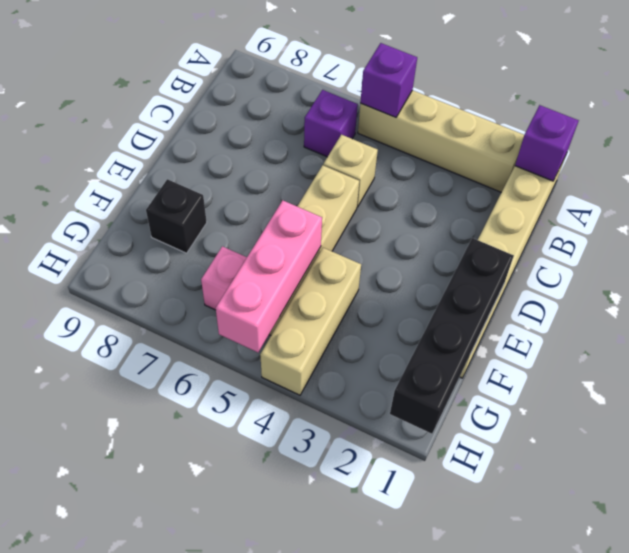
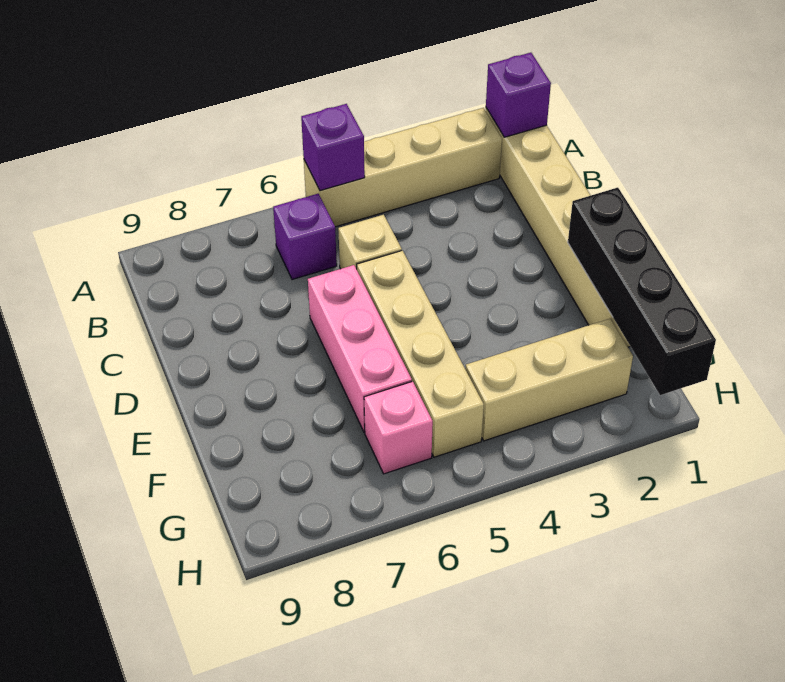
tan brick F4:H4 level 1 -> tan brick G2:G4 level 1
pink brick F5:H5 level 2 -> pink brick D6:F6 level 1
black brick F8 level 1 -> none

